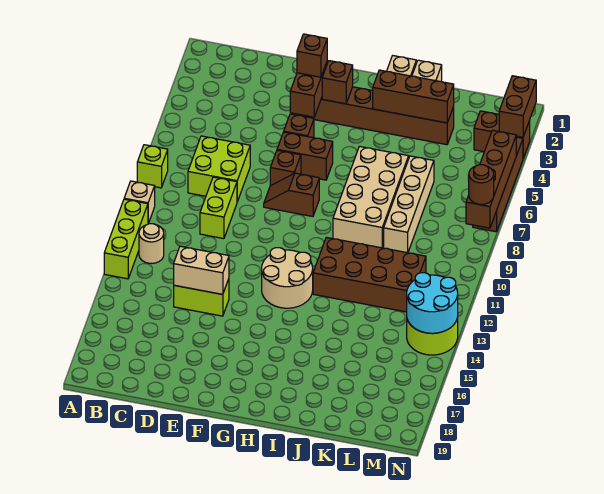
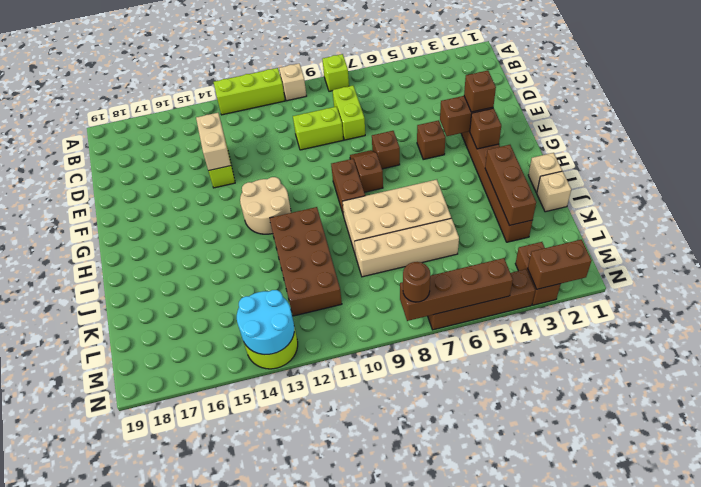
tan round brick B12 level 1 -> none
lime brick C7:D8 level 1 -> lime brick C8:D8 level 1
brown brick F6:G6 level 1 -> brown brick G9:H9 level 1

